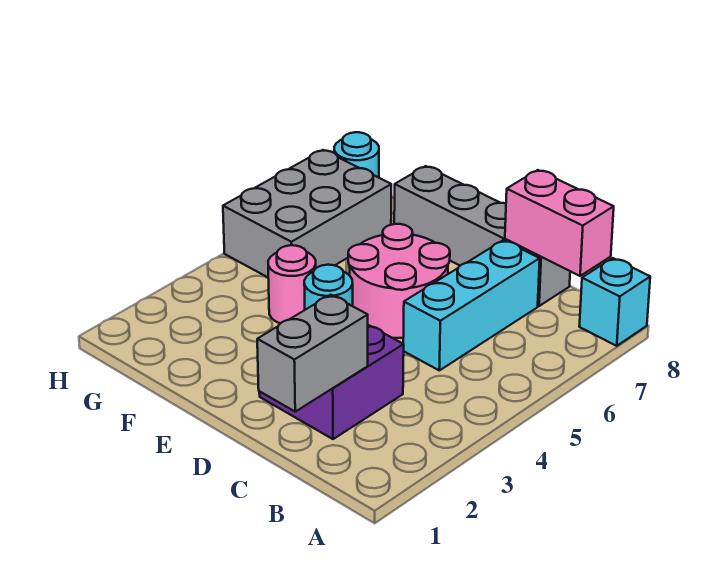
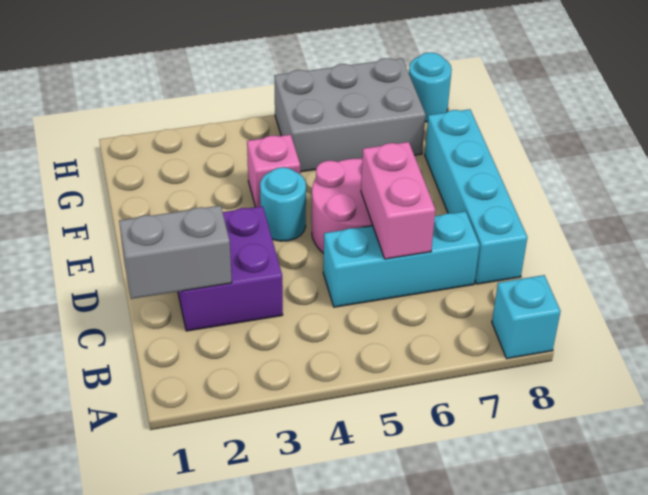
pink brick B8:C8 level 2 -> pink brick C6:D6 level 2
grey brick C8:F8 level 1 -> cyan brick C8:F8 level 1
pink round brick F4 level 1 -> pink brick F4 level 1

